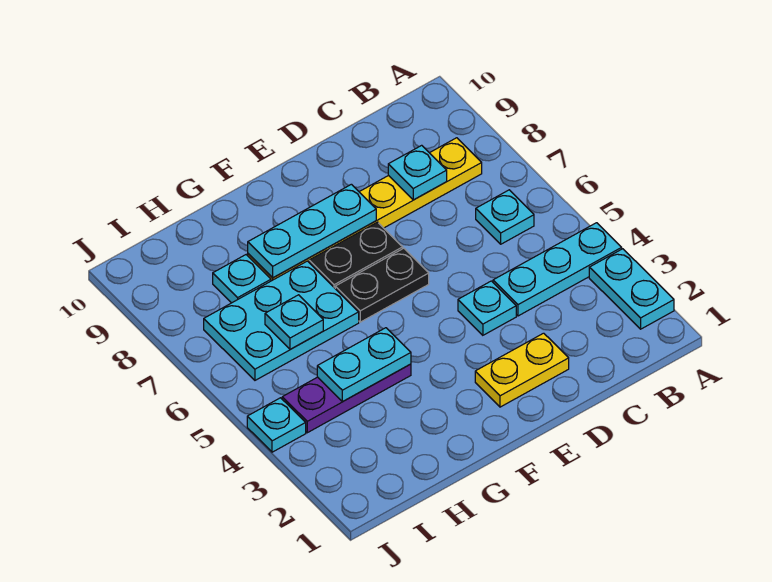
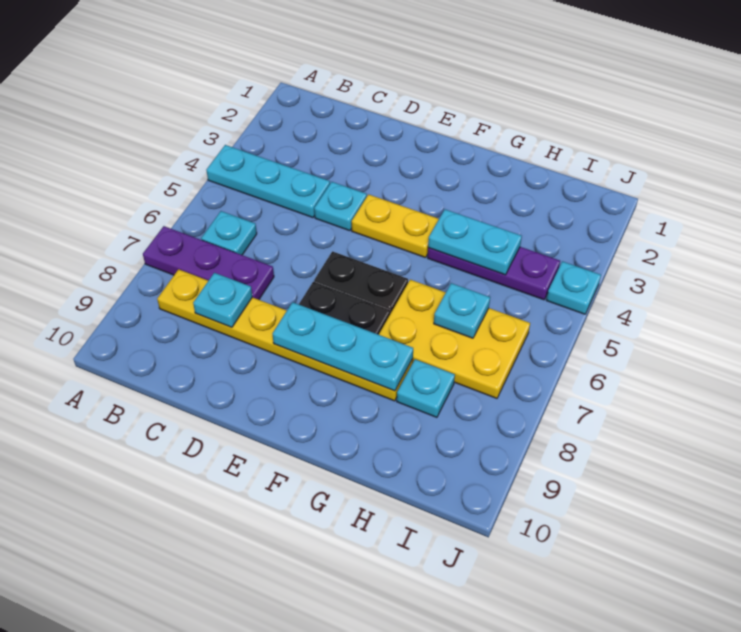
cyan plate A2:A3 level 1 -> none
none -> purple plate A7:C7 level 1
yellow plate D2:E2 level 1 -> yellow plate E4:F4 level 1
cyan plate G6:I7 level 1 -> yellow plate G6:I7 level 1

